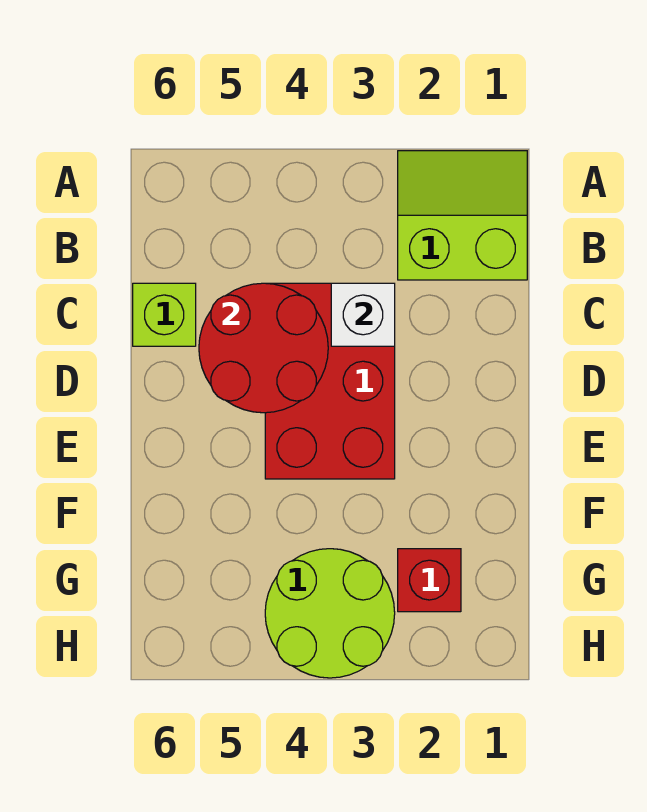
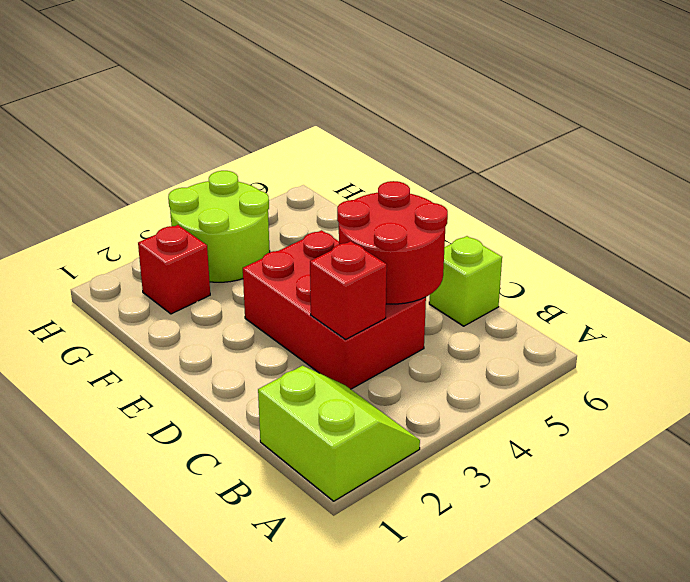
lime slope A1:B2 level 1 top B -> lime slope A1:B2 level 1 top 1
white brick C3 level 2 -> red brick C3 level 2

